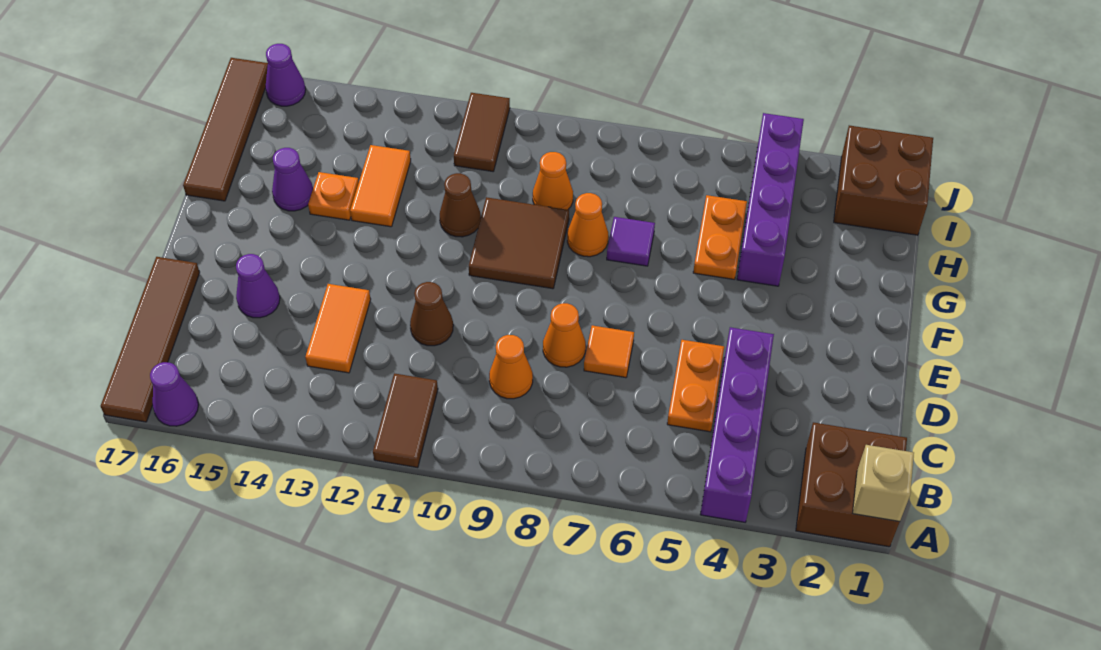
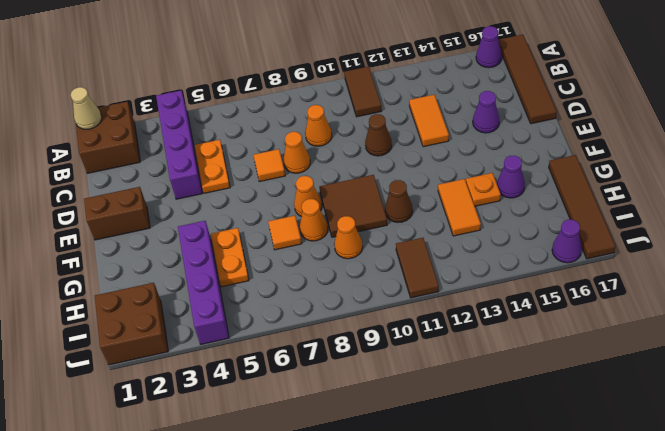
tan brick A1 level 2 -> tan cone A1 level 2
none -> brown brick E1:E2 level 1
none -> orange cone F8 level 1
purple tile G7 level 1 -> orange tile G7 level 1

